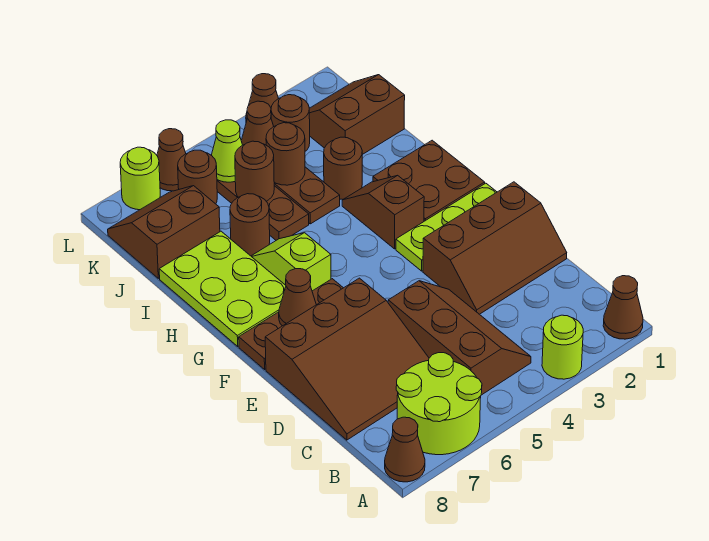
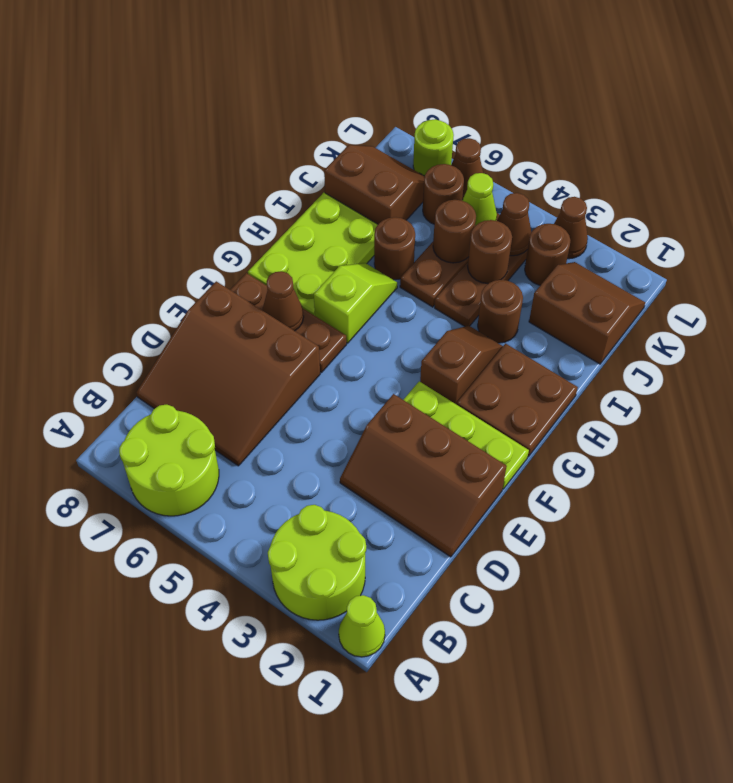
brown cone A1 level 1 -> lime cone A1 level 1
lime round brick A3 level 1 -> lime round brick A2:B3 level 1
brown cone A8 level 1 -> none
brown slope B4:D5 level 1 top 5 -> none

